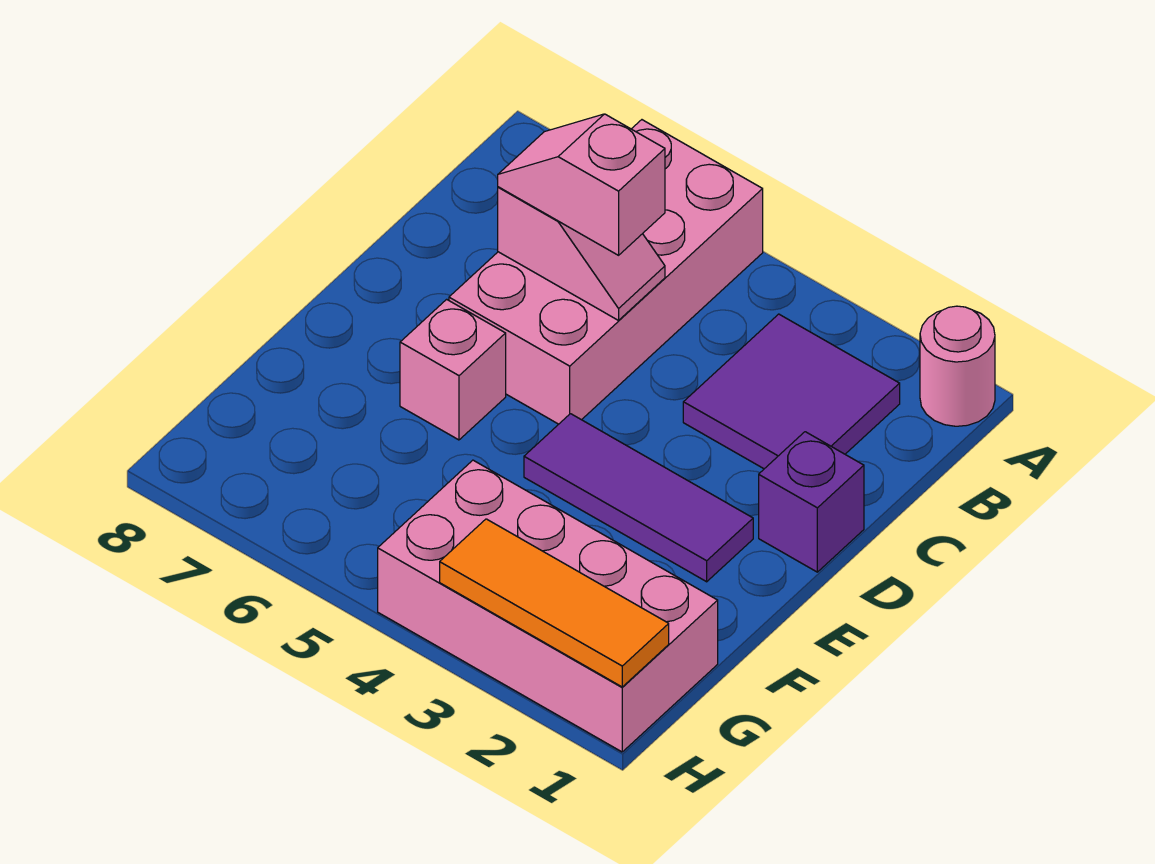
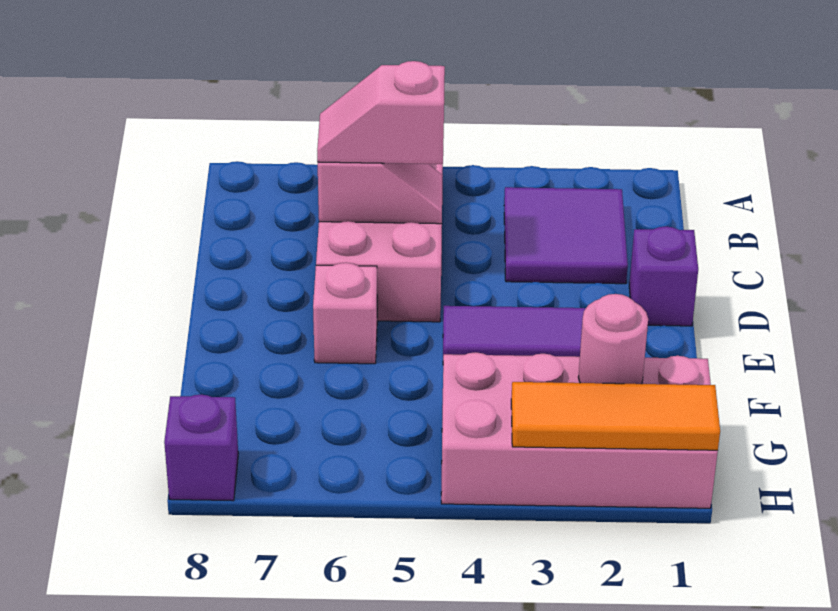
pink round brick A1 level 1 -> pink round brick G2 level 2
none -> purple brick H8 level 1

